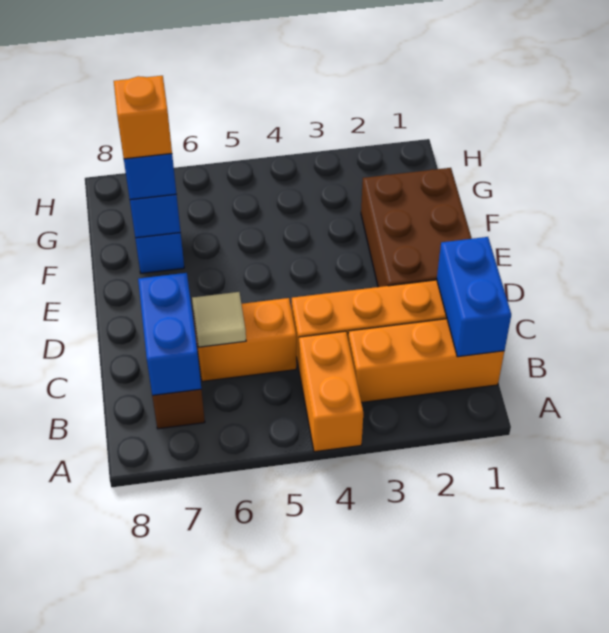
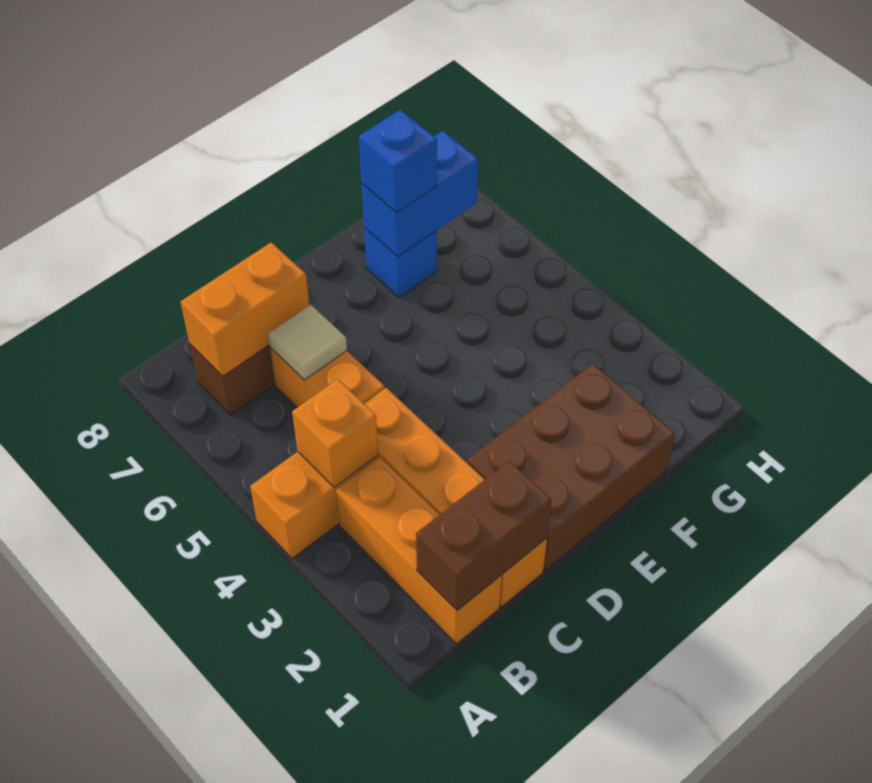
blue brick B1:C1 level 2 -> brown brick B1:C1 level 2
blue brick B7:C7 level 2 -> orange brick B7:C7 level 2
orange brick F7 level 4 -> orange brick B4 level 2

